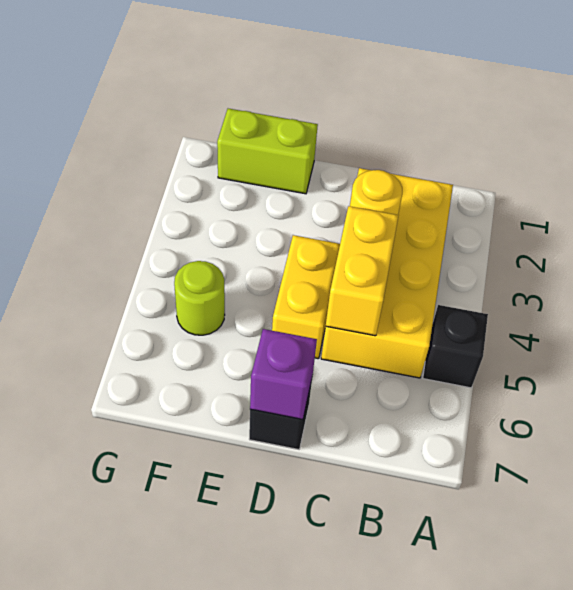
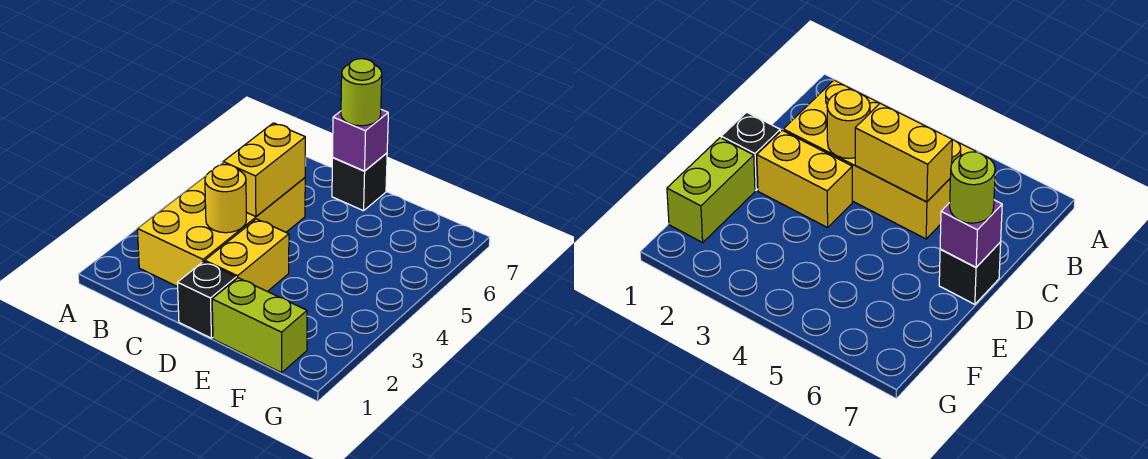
black brick A5 level 1 -> black brick D1 level 1
yellow brick D4:D5 level 1 -> yellow brick D2:D3 level 1
lime round brick F5 level 1 -> lime round brick D7 level 3

